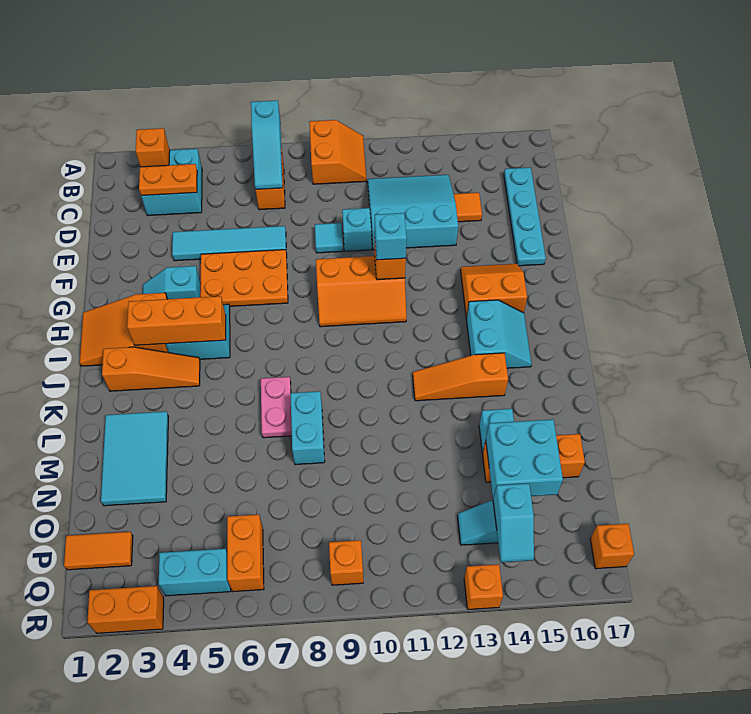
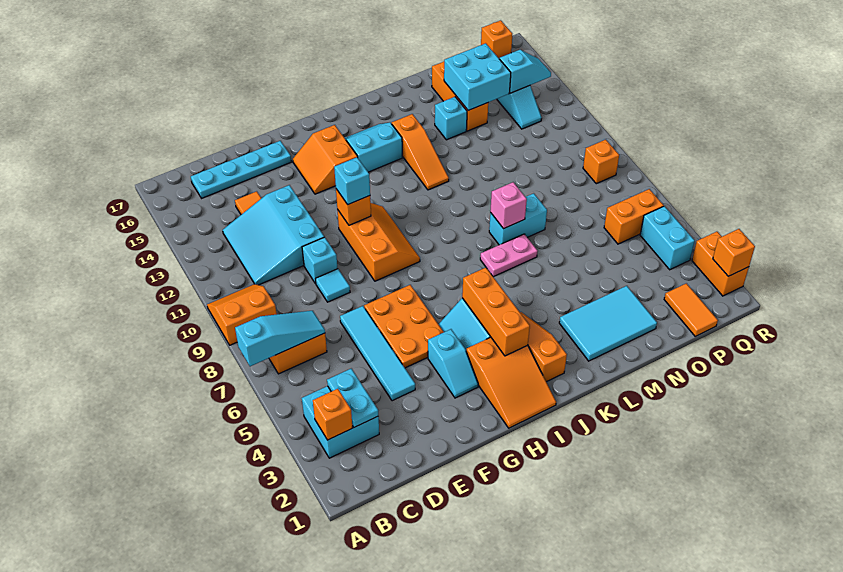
orange plate C3:C4 level 2 -> cyan plate C3:C4 level 2
none -> pink brick L8 level 2
orange brick R13 level 1 -> orange brick R2 level 2

